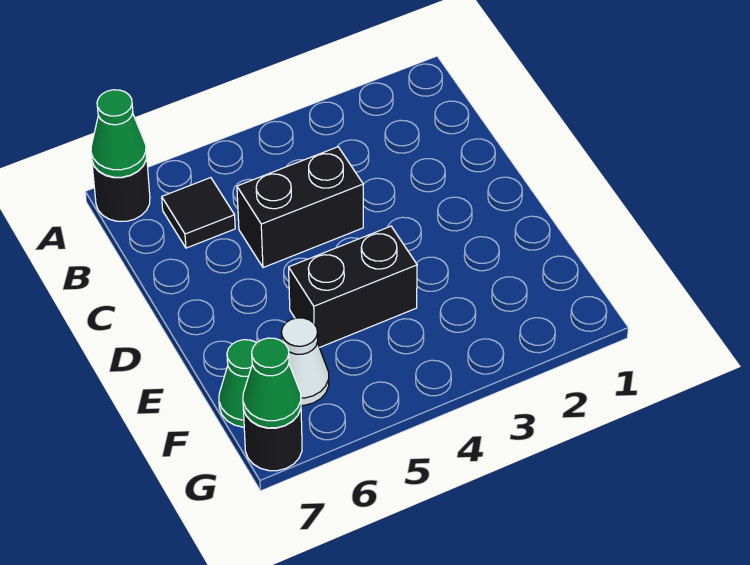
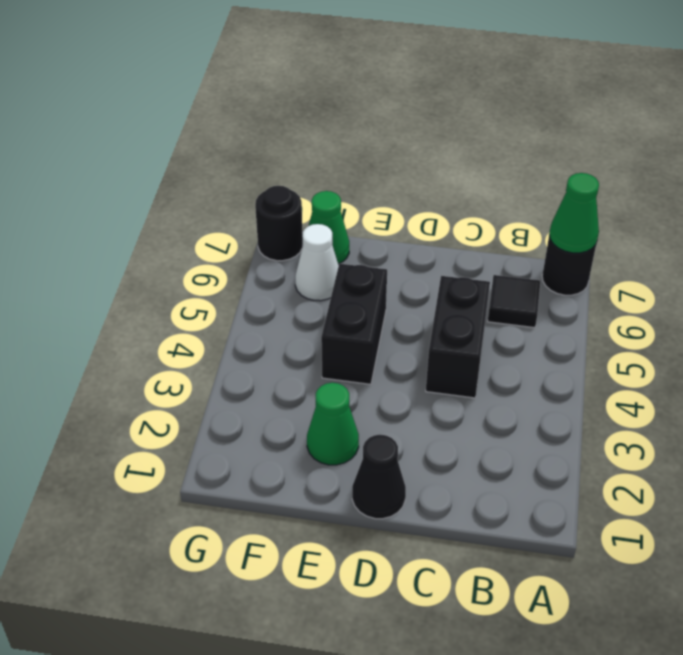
none -> black cone D1 level 1
green cone G7 level 2 -> green cone E2 level 1

